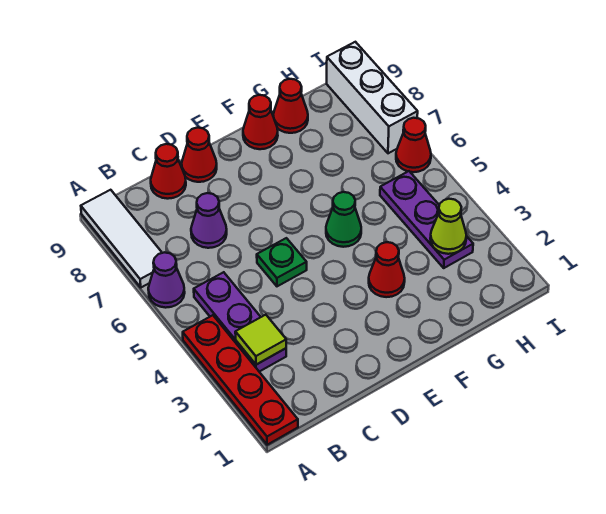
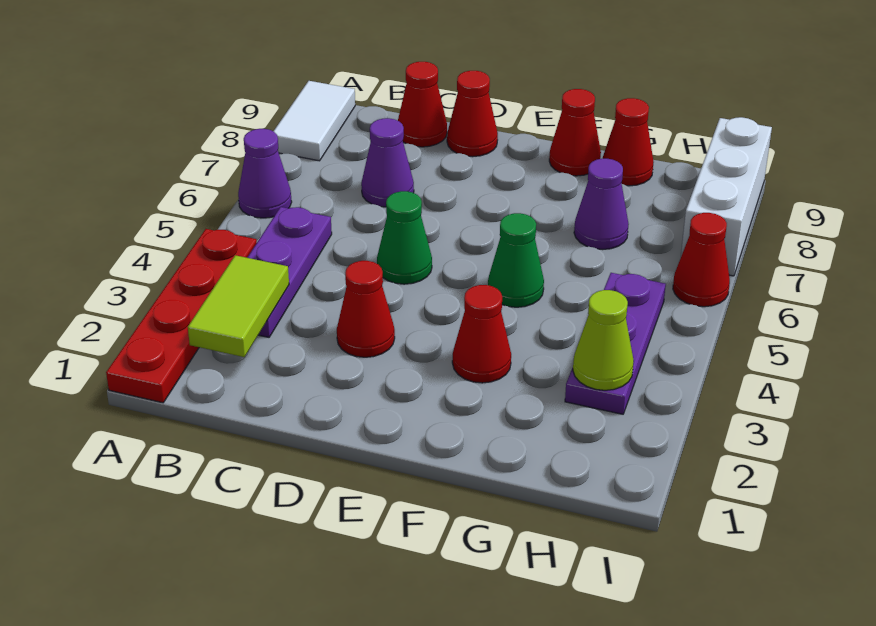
white tile A7:A9 level 1 -> white tile A8:A9 level 1
lime tile B3 level 2 -> lime tile B2:B3 level 2
none -> red cone D3 level 1
green plate D5 level 1 -> green cone D5 level 1
none -> purple cone G7 level 1

